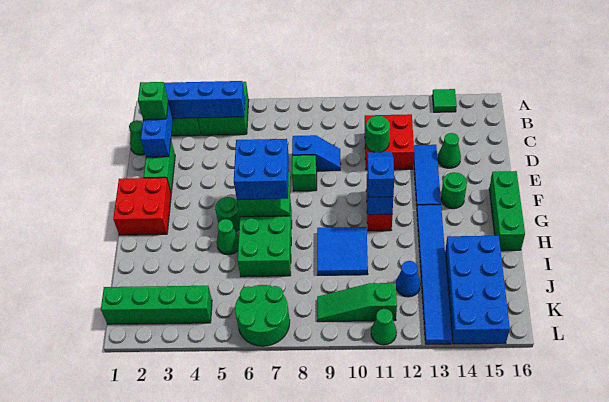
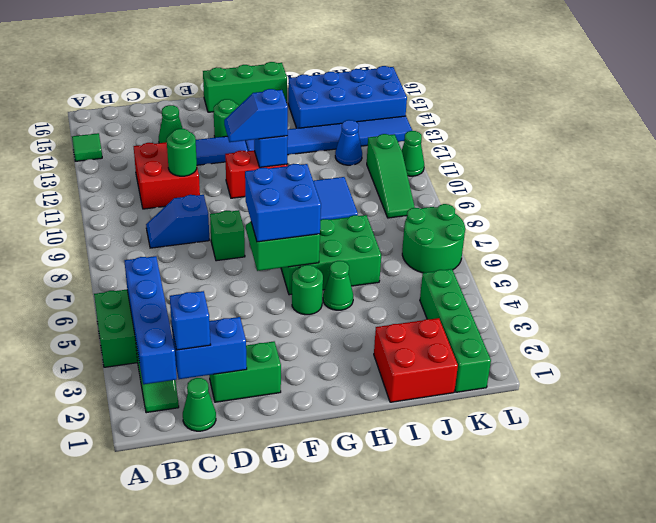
green brick C2 level 3 -> blue brick C2 level 3
blue slope D8:D9 level 1 top 8 -> blue slope C9:D9 level 1 top D
red brick F1:G2 level 1 -> red brick I1:J2 level 1

